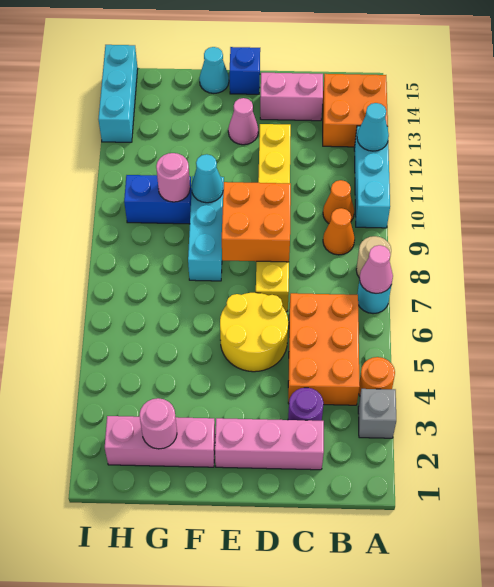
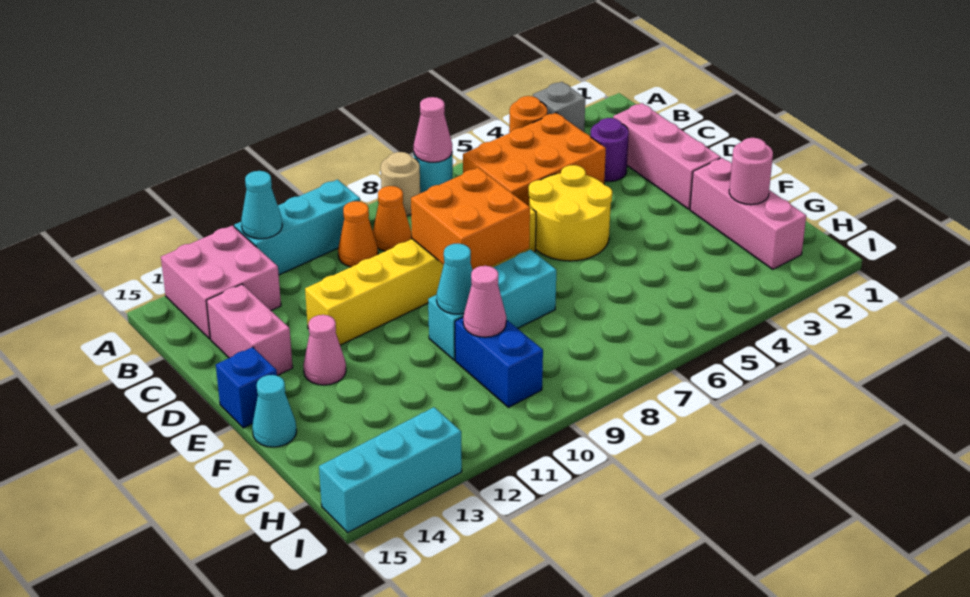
orange brick A13:B14 level 1 -> pink brick A13:B14 level 1
pink round brick G10 level 2 -> pink cone G10 level 2

